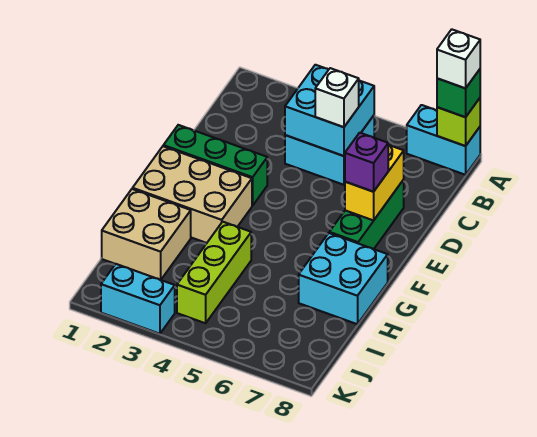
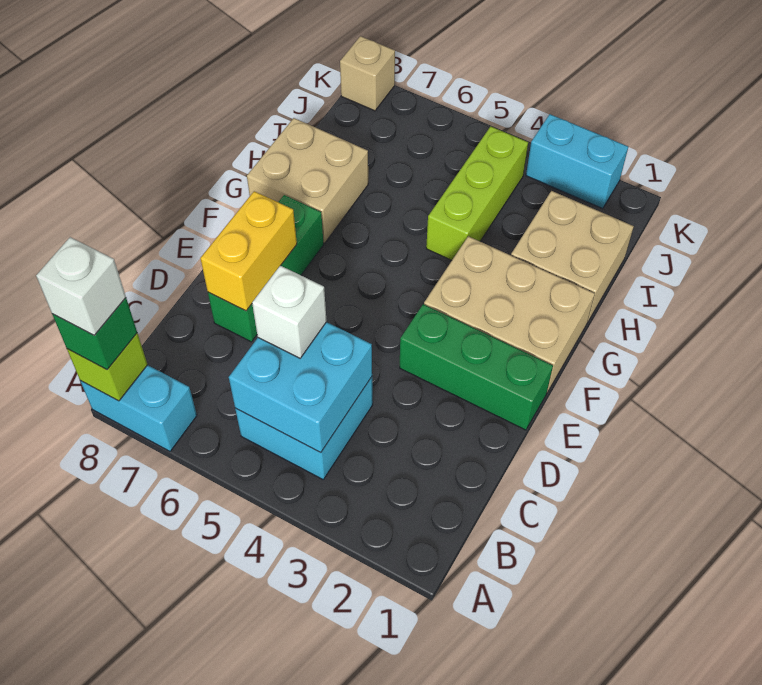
purple brick E7 level 3 -> none
cyan brick G7:H8 level 1 -> tan brick G7:H8 level 1
none -> tan brick K8 level 1

